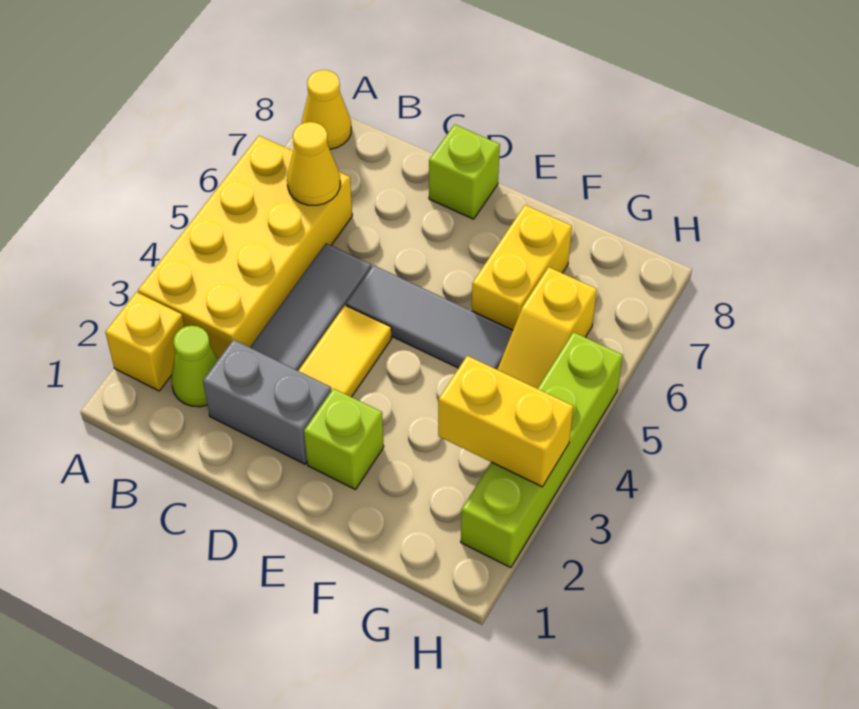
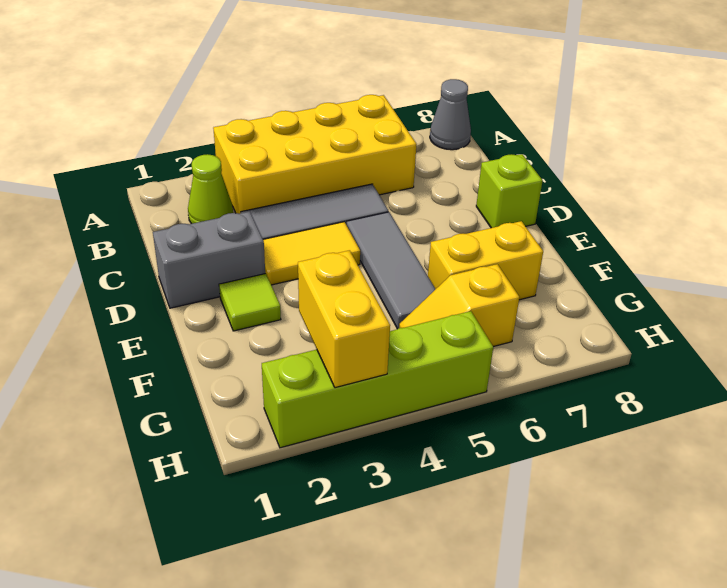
yellow brick A2 level 1 -> none
yellow cone A8 level 1 -> grey cone A8 level 1
yellow cone B6 level 2 -> none
grey brick C2:D2 level 1 -> grey brick D1:D2 level 1
lime brick E2 level 1 -> lime tile E2 level 1

